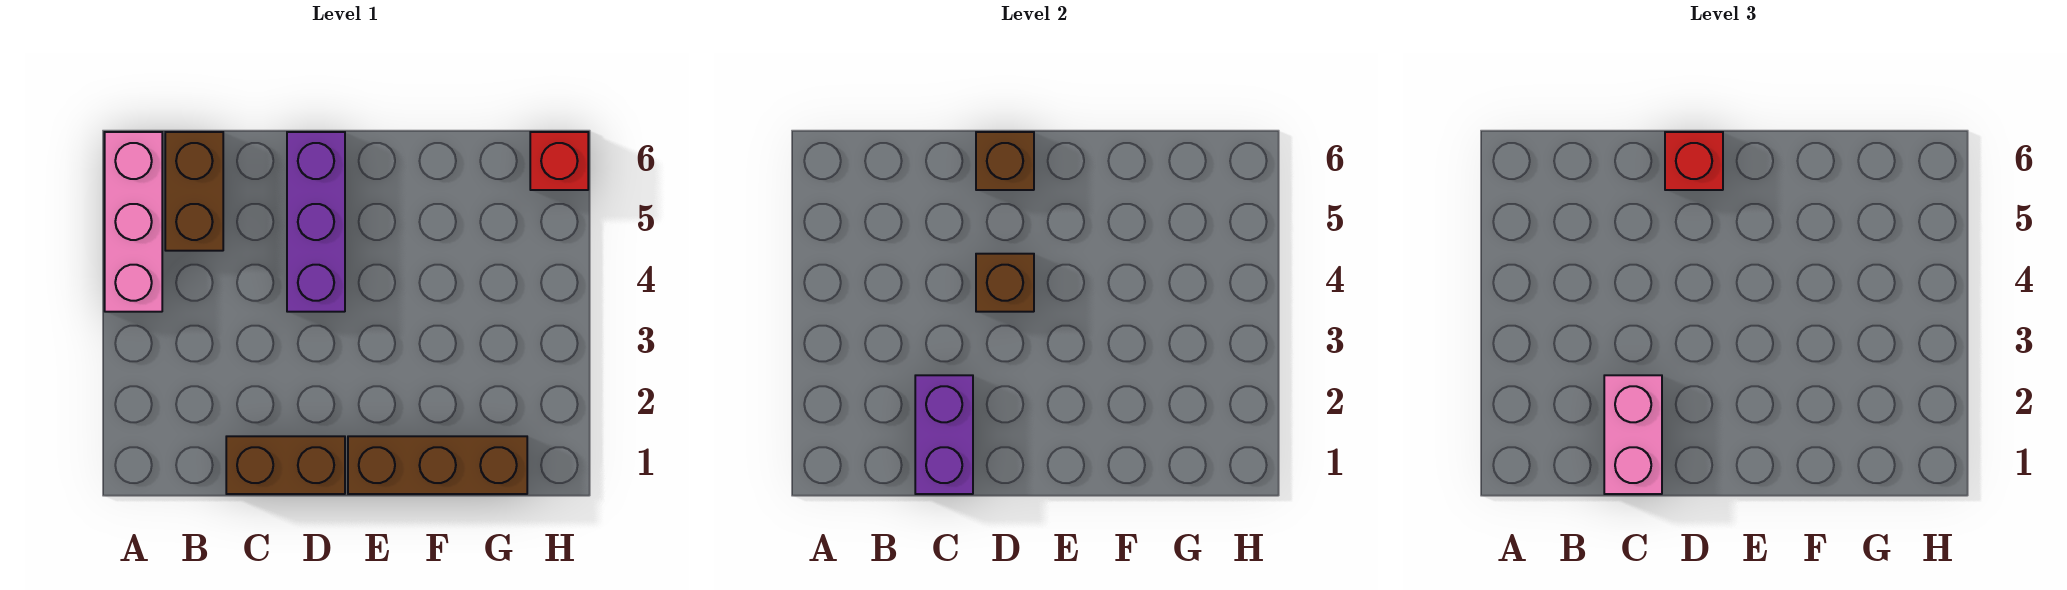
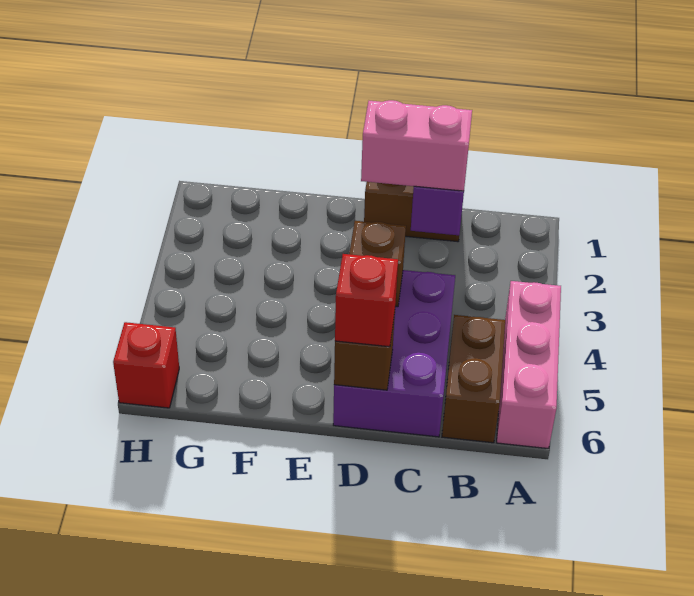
pink brick C1:C2 level 3 -> pink brick C2:D2 level 3
purple brick D4:D6 level 1 -> purple brick C4:D6 level 1
brown brick E1:G1 level 1 -> none

